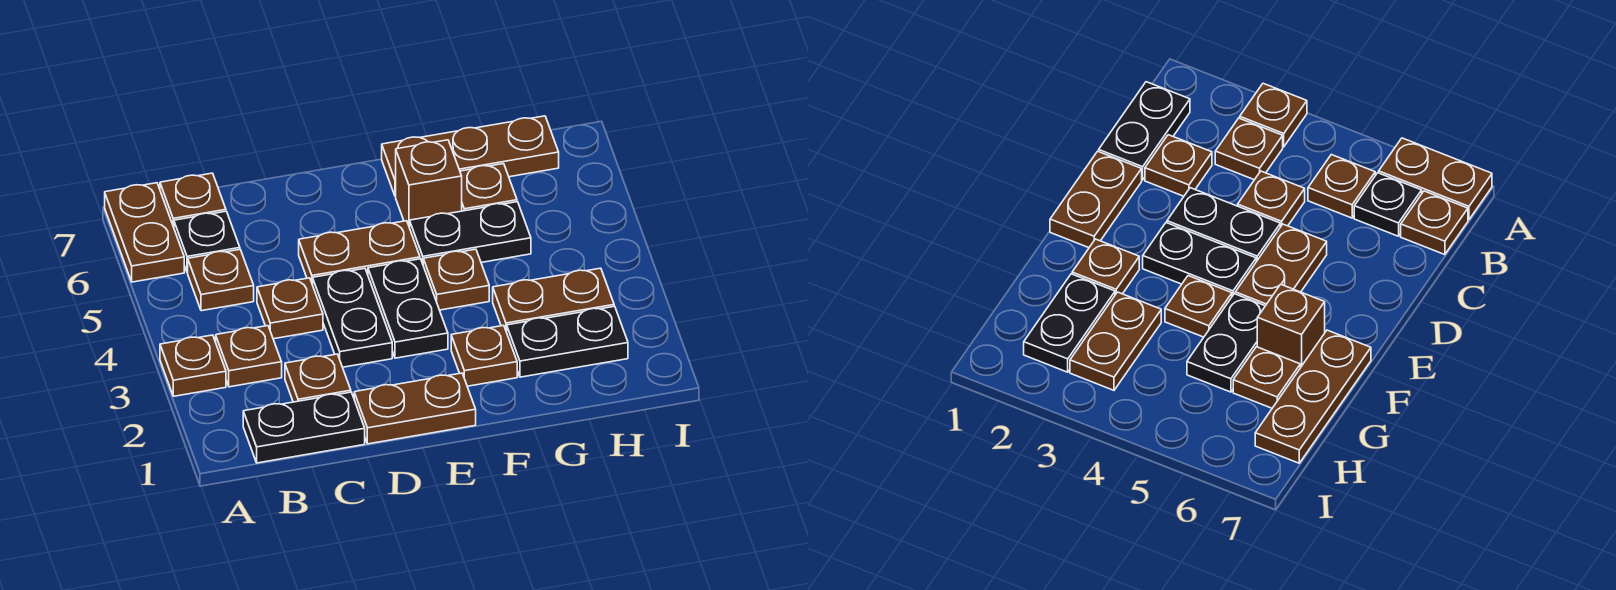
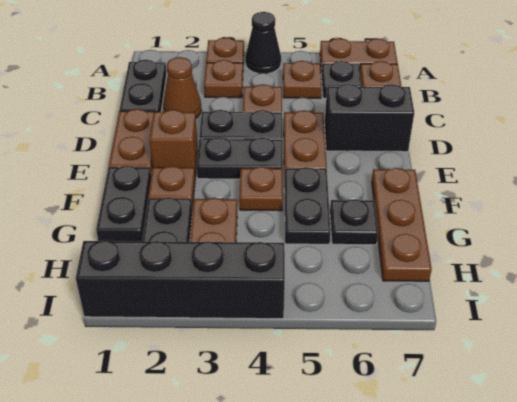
none -> black cone A4 level 1
brown plate C2 level 1 -> brown cone C2 level 1
none -> black brick D6:D7 level 1
none -> black plate F1:G1 level 1
brown brick F6 level 1 -> brown brick E2 level 1
brown plate G6 level 1 -> black plate G6 level 1
none -> black brick I1:I4 level 1

